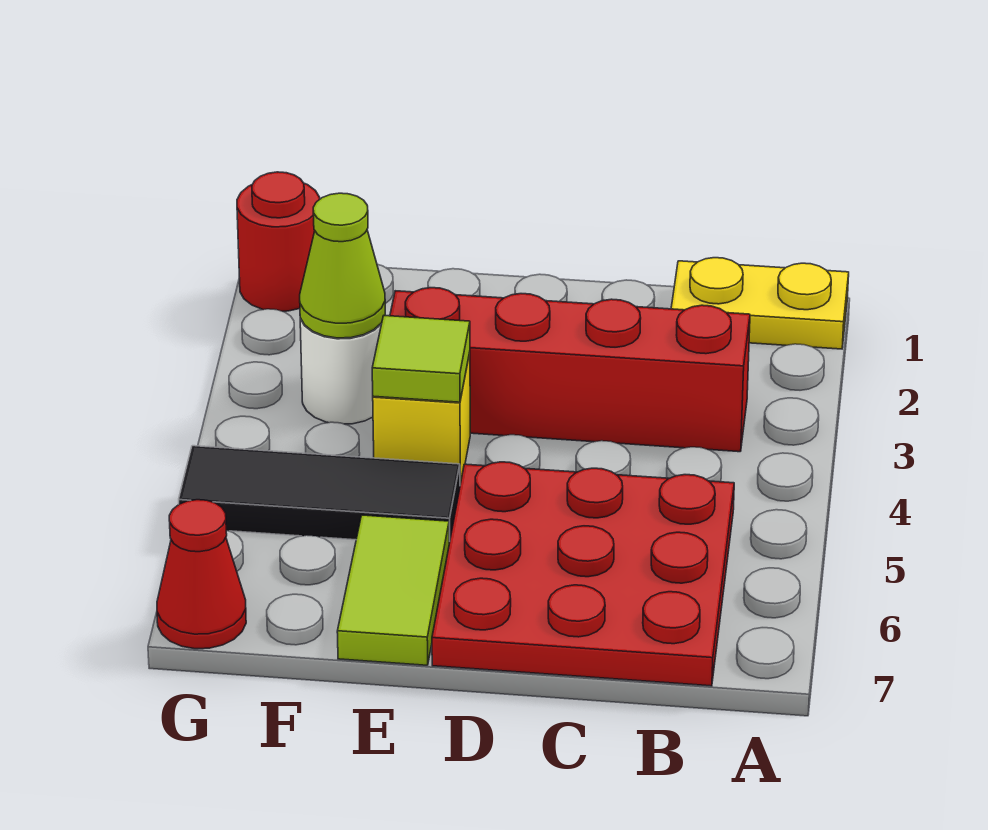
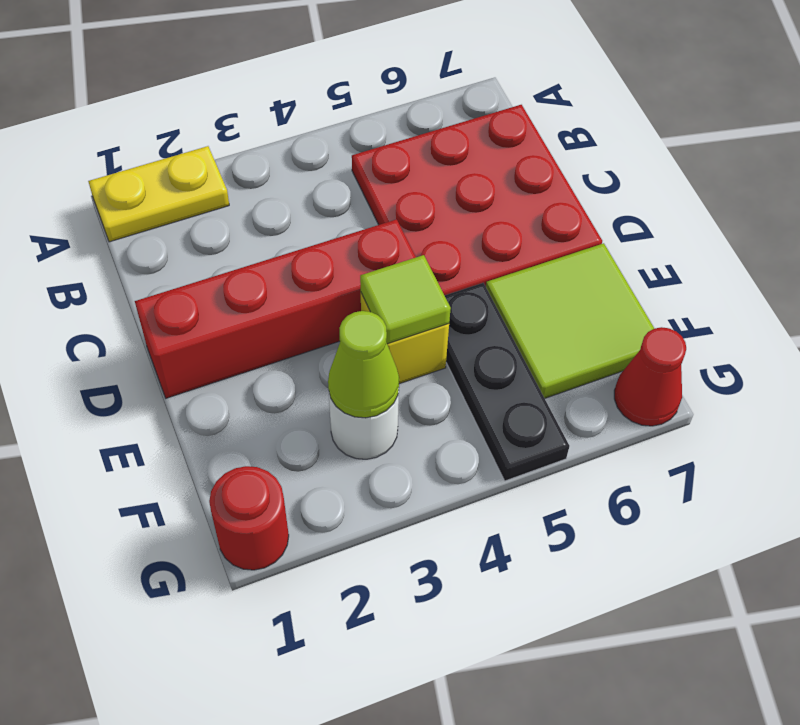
yellow plate A1:B1 level 1 -> yellow plate A1:A2 level 1
red brick B3:E3 level 1 -> red brick D1:D4 level 1
black tile E5:G5 level 1 -> black plate E5:G5 level 1
lime tile E6:E7 level 1 -> lime tile E6:F7 level 1

